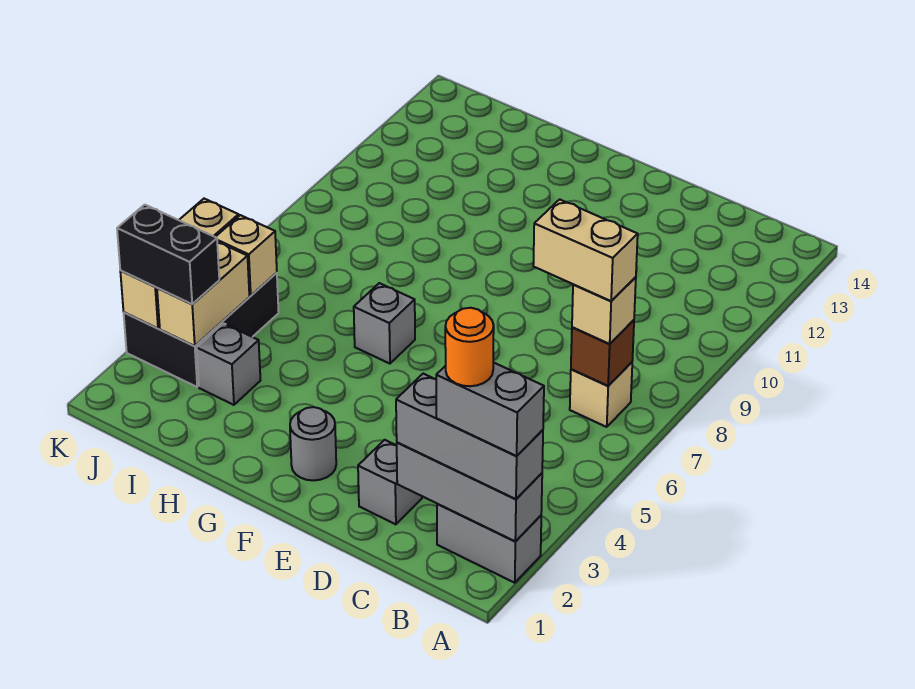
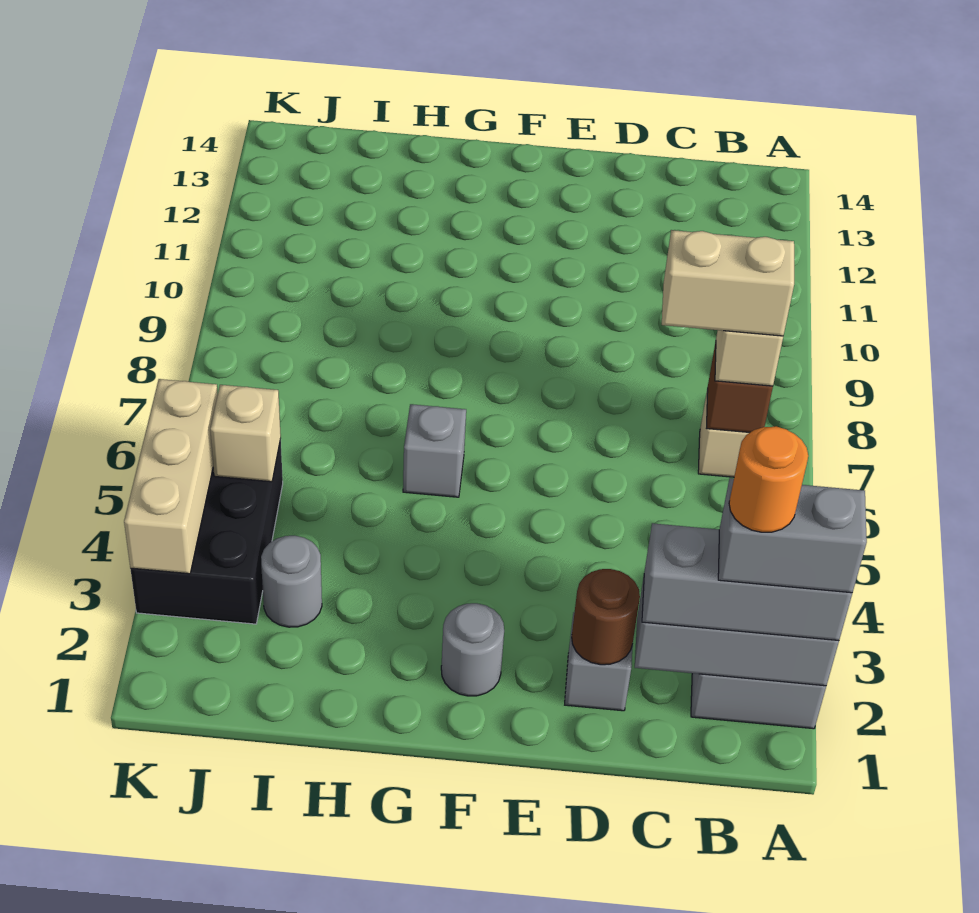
none -> brown round brick D2 level 2
grey brick I3 level 1 -> grey round brick I3 level 1
tan brick J3:J4 level 2 -> none
black brick J3:K3 level 3 -> none

